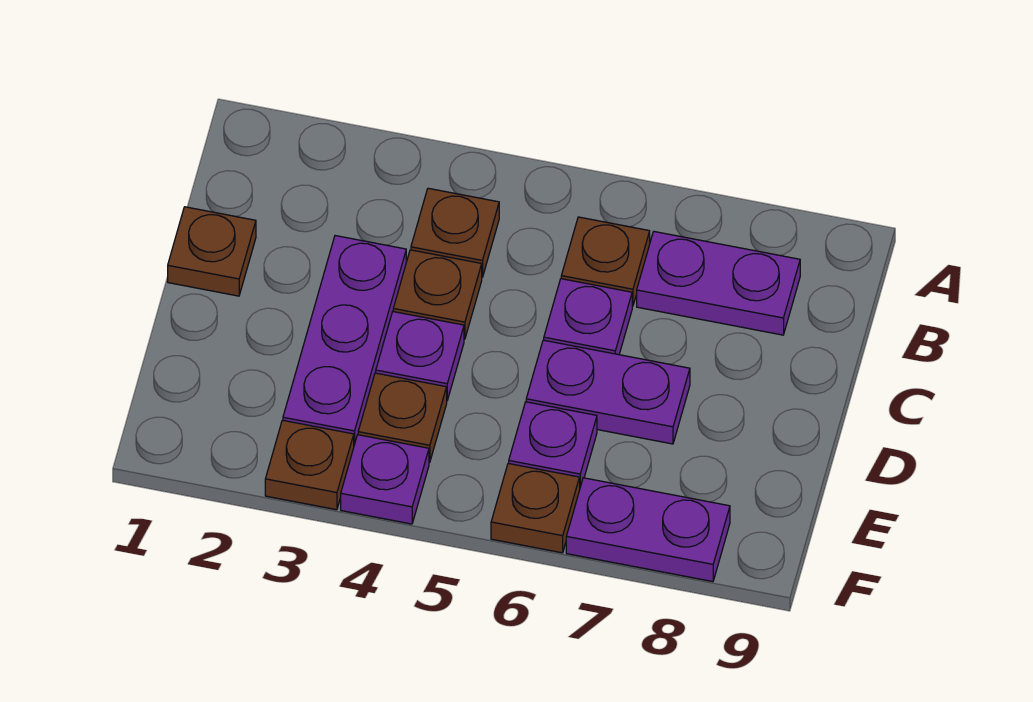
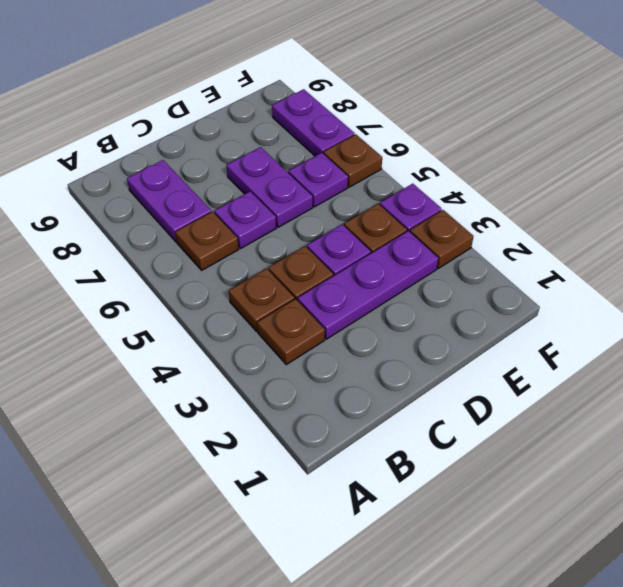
brown plate C1 level 1 -> brown plate B3 level 1

